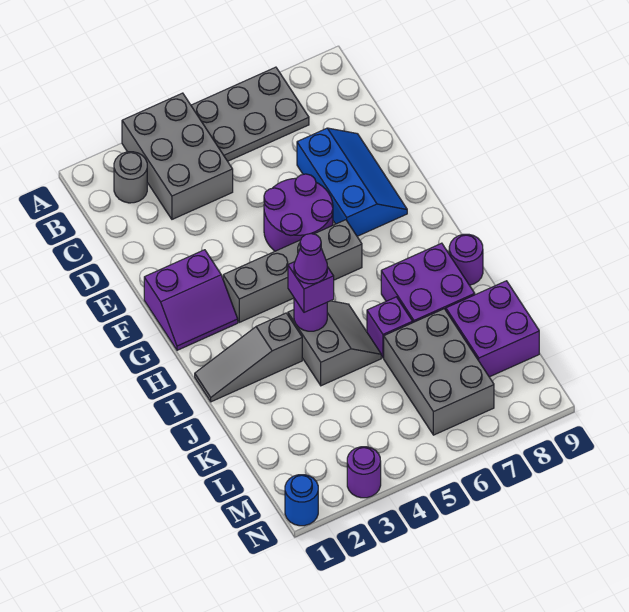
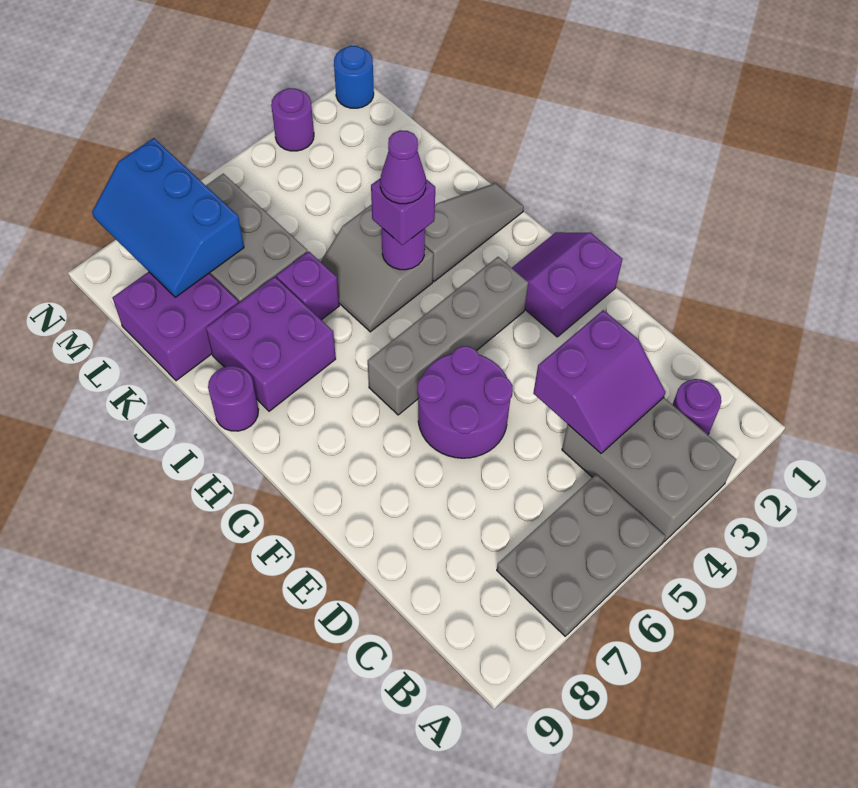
grey round brick B2 level 1 -> purple round brick B2 level 1
none -> purple slope C3:D4 level 2 top D
blue slope D7:F8 level 1 top 7 -> blue slope L7:N8 level 2 top 7

